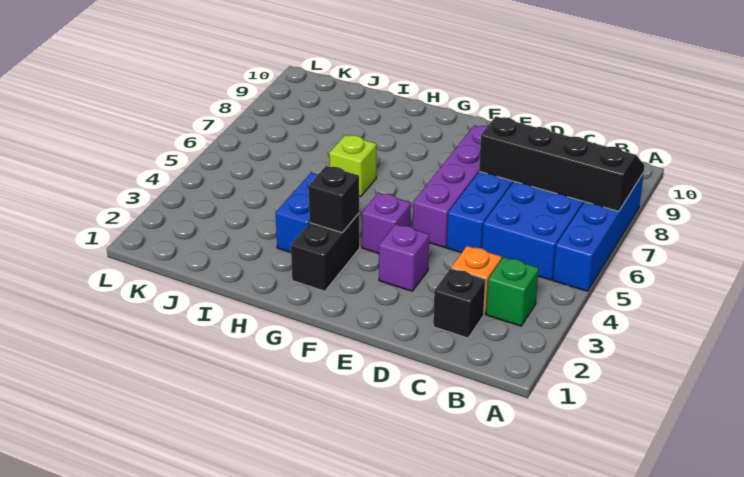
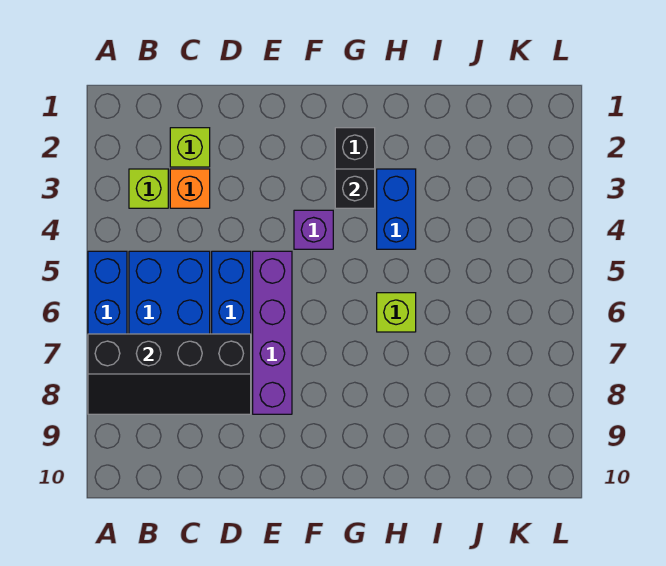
green brick B3 level 1 -> lime brick B3 level 1
black brick C2 level 1 -> lime brick C2 level 1
purple brick E3 level 1 -> none

